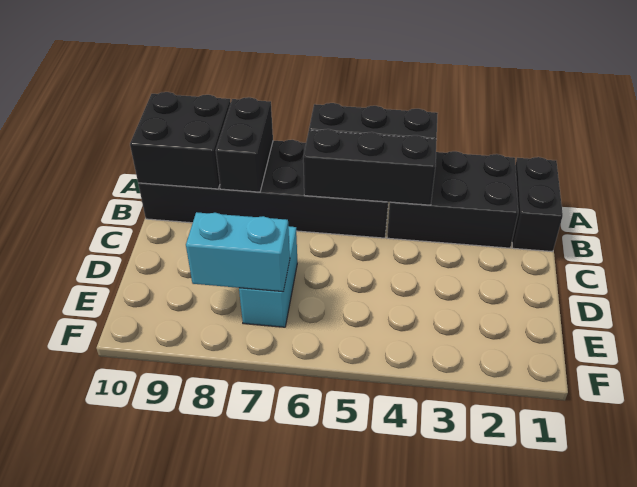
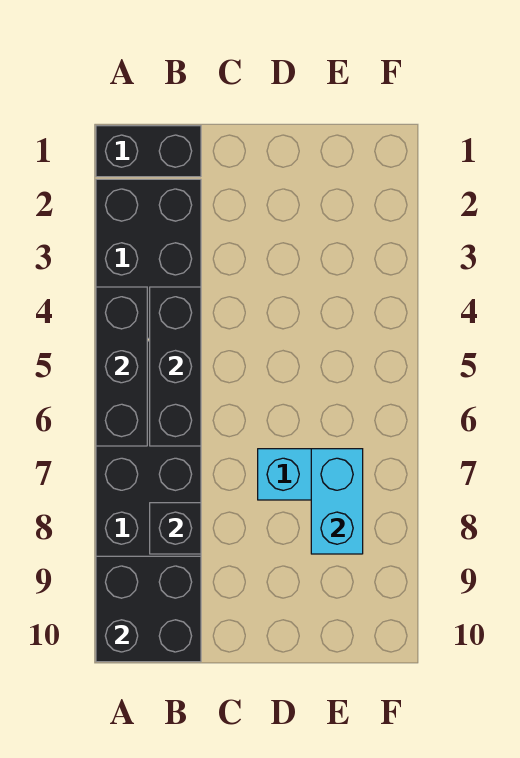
black brick A8:B8 level 2 -> black brick B8 level 2

